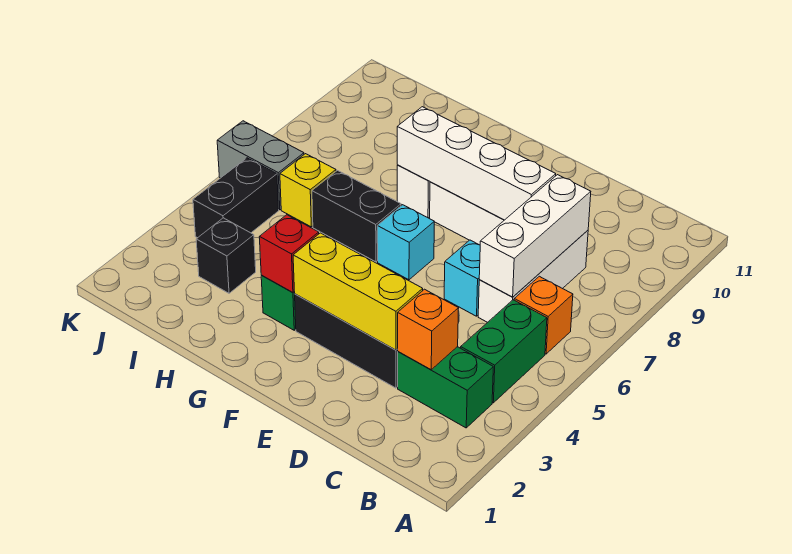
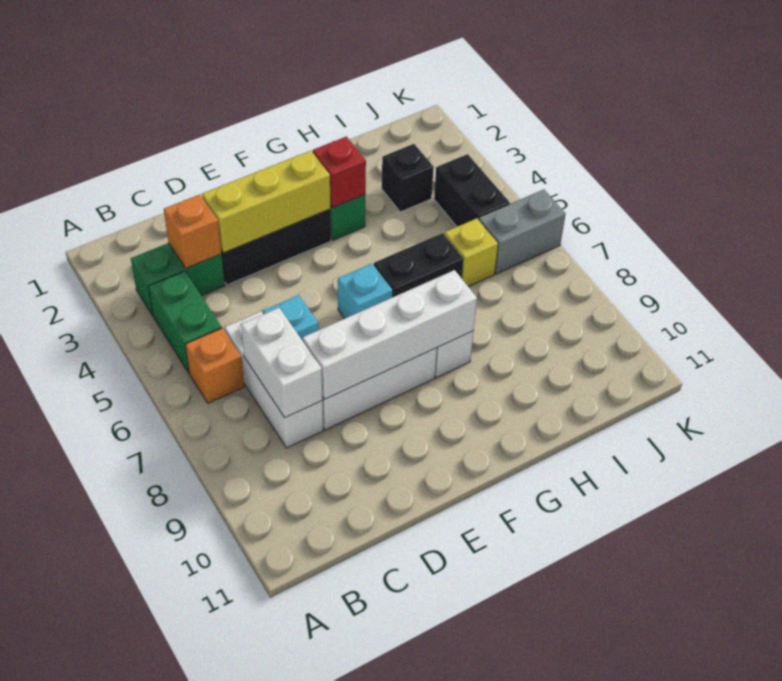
white brick C6:C8 level 2 -> white brick C7:C8 level 2

